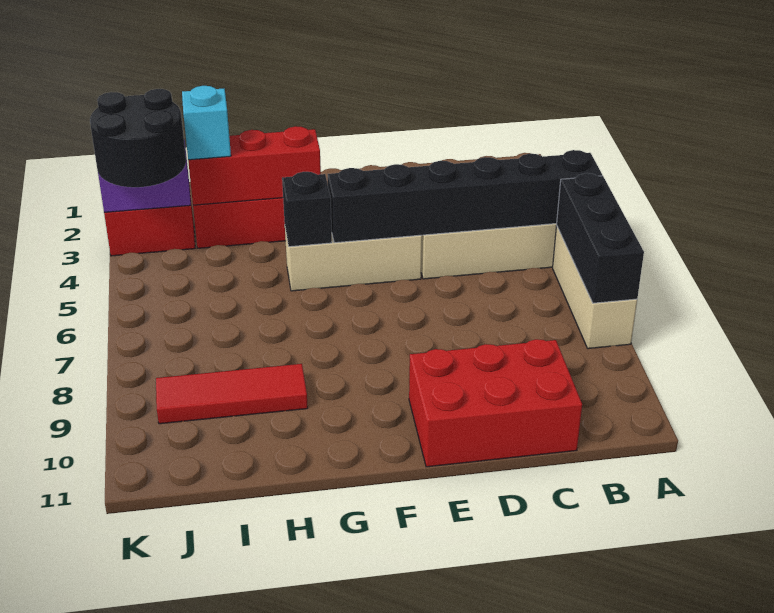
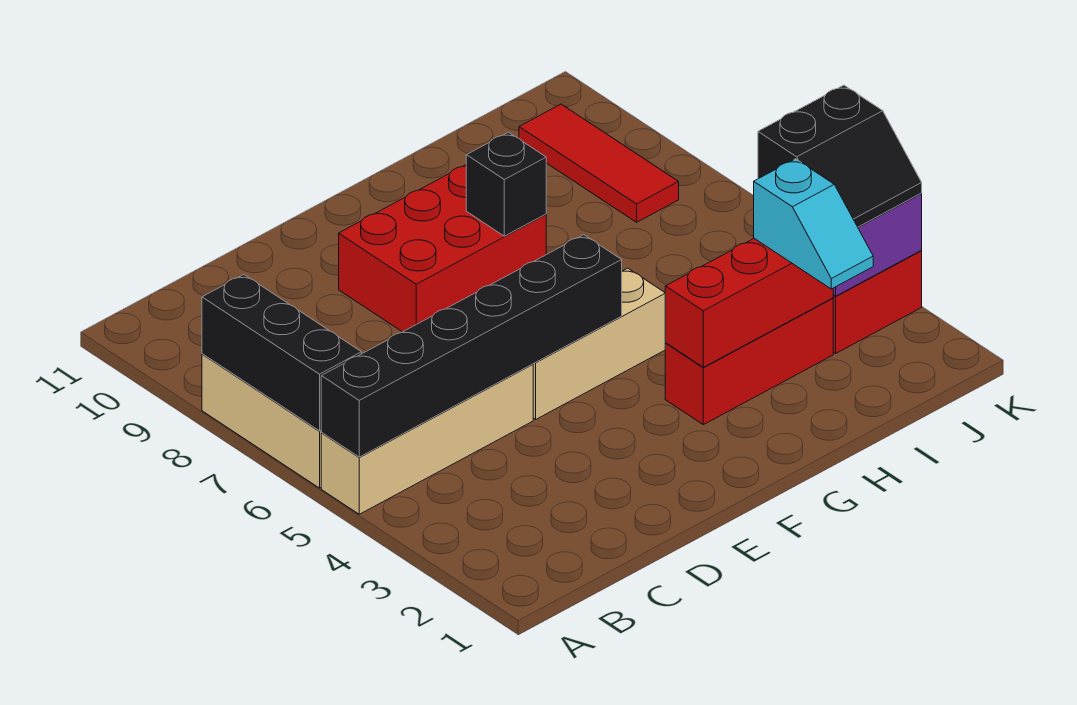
red brick C10:E11 level 1 -> red brick E8:G9 level 1
black brick G5 level 2 -> black brick G8 level 2
red tile H9:J9 level 1 -> red tile J8:J10 level 1
black round brick J3:K4 level 3 -> black slope J3:K4 level 3 top 4

